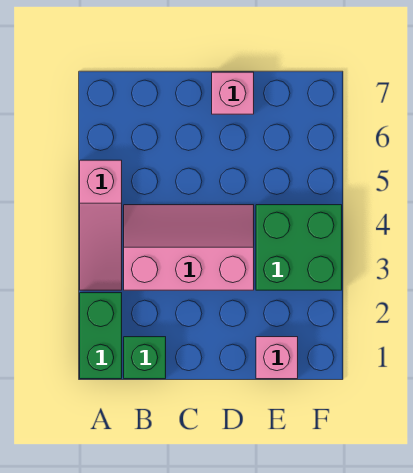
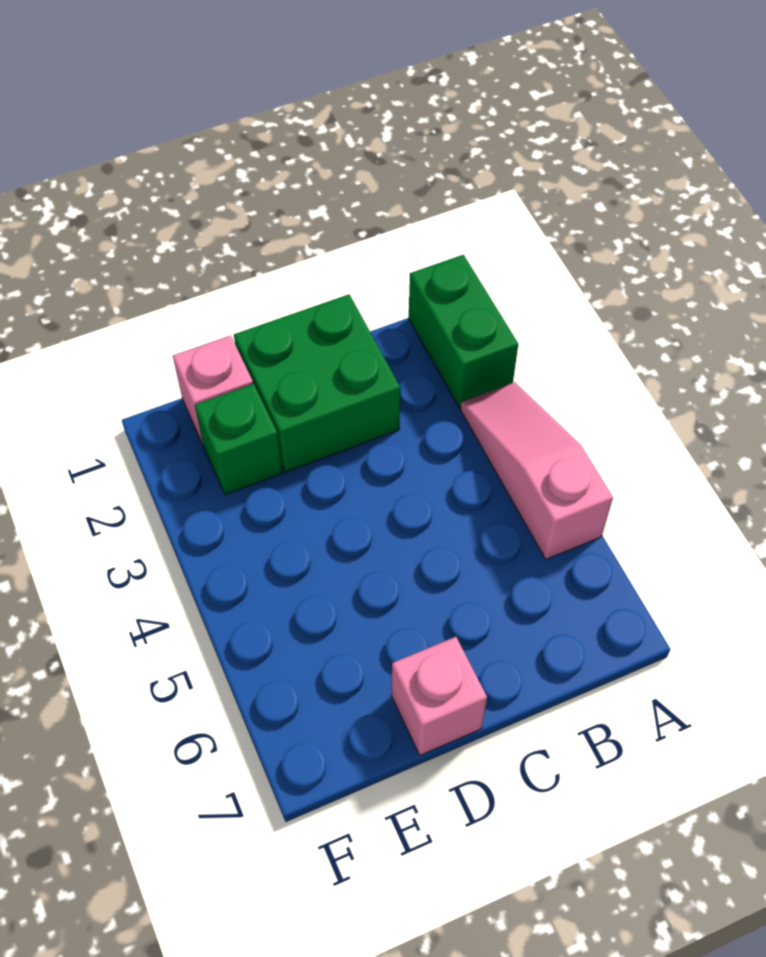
green brick B1 level 1 -> green brick E2 level 1
pink slope B3:D4 level 1 top 3 -> none
green brick E3:F4 level 1 -> green brick C1:D2 level 1

